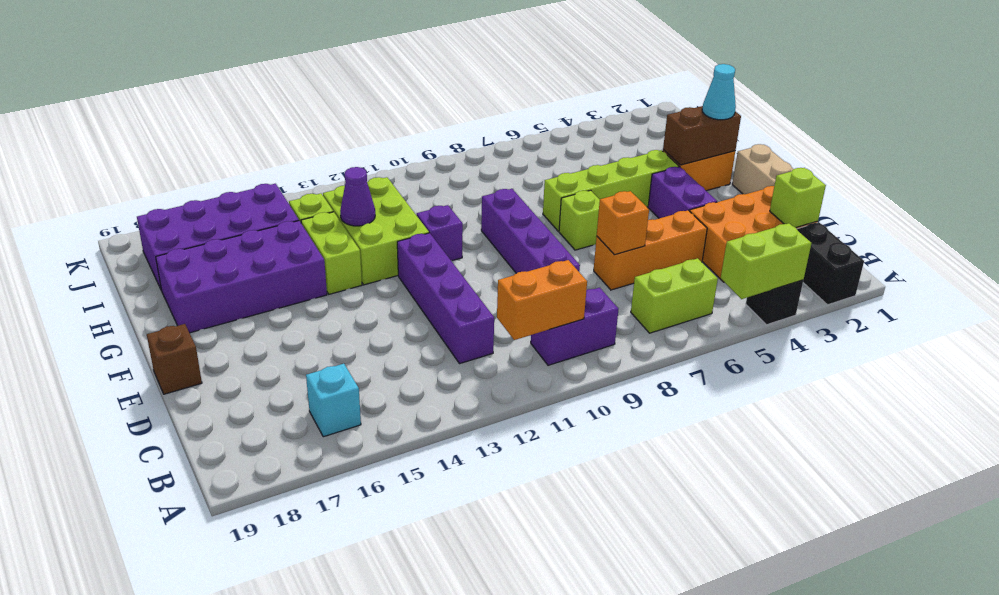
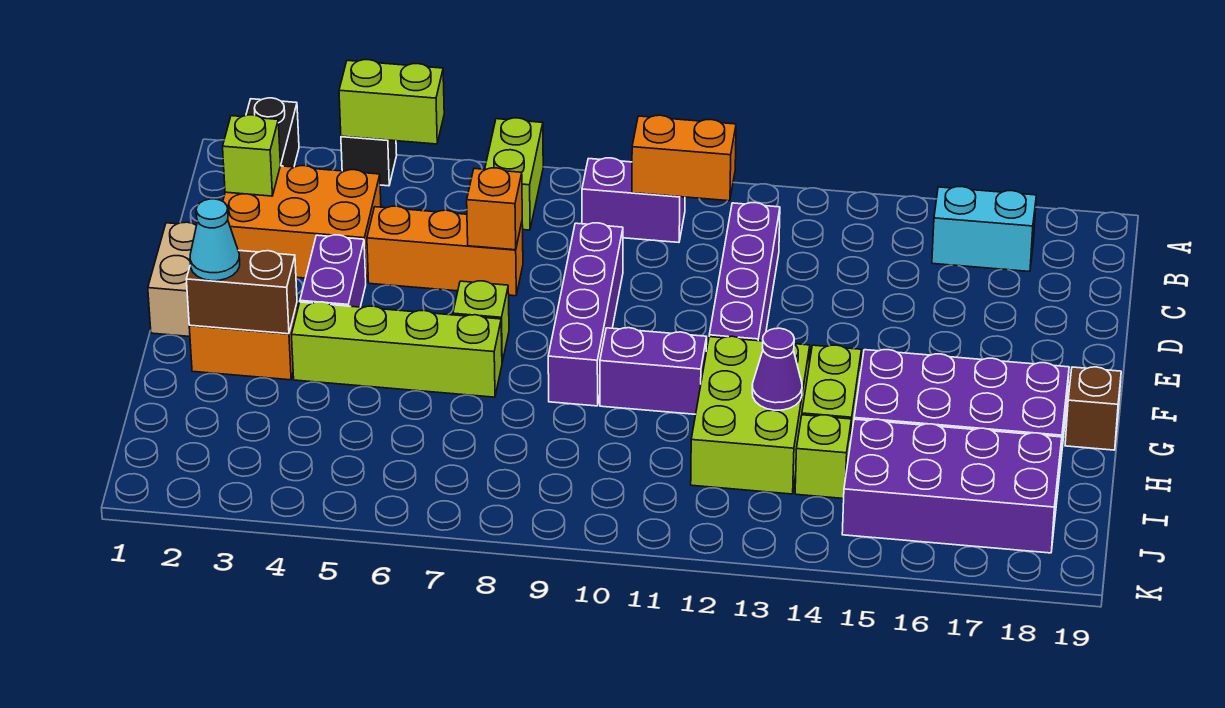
lime brick B6:B7 level 1 -> lime brick A7:B7 level 1
cyan brick B16 level 1 -> cyan brick B16:B17 level 1
brown brick E19 level 1 -> brown brick G19 level 1
purple brick G11 level 1 -> purple brick G10:G11 level 1

